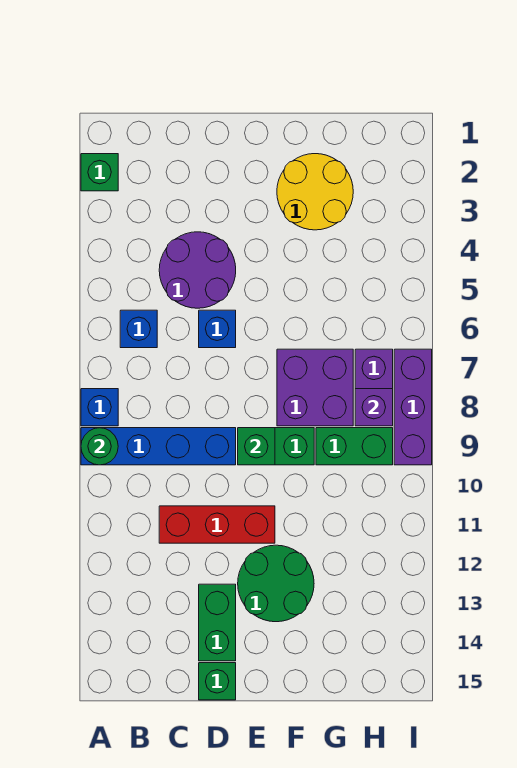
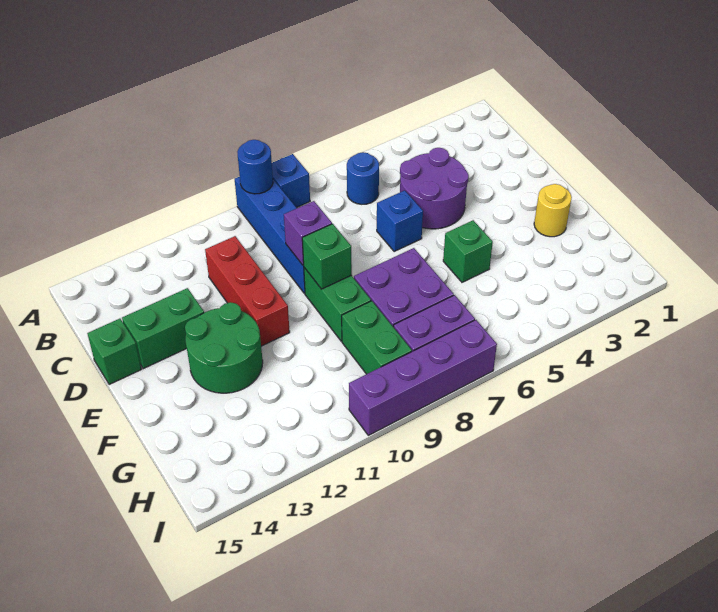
green brick A2 level 1 -> green brick F5 level 1
green round brick A9 level 2 -> blue round brick A9 level 2
blue brick B6 level 1 -> blue round brick B6 level 1
yellow round brick F2:G3 level 1 -> yellow round brick F2 level 1
purple brick H8 level 2 -> purple brick D9 level 2
purple brick I7:I9 level 1 -> purple brick I7:I10 level 1

